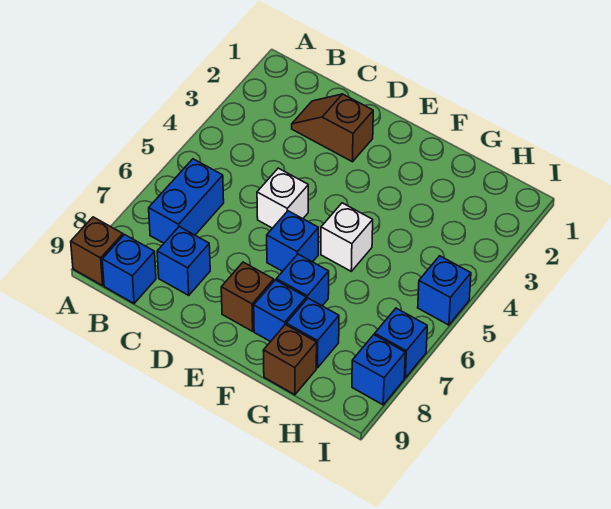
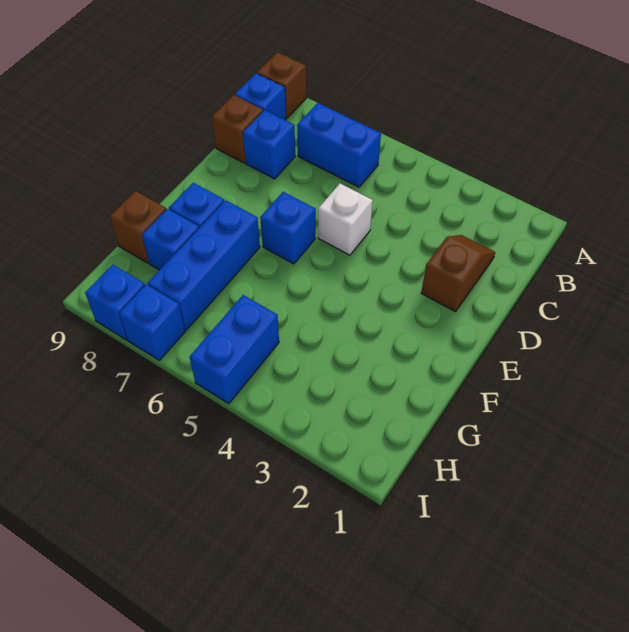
brown brick E8 level 1 -> brown brick C9 level 1
white brick F5 level 1 -> none
blue brick F7 level 1 -> blue brick F7:H7 level 1
blue brick I5 level 1 -> blue brick H5:I5 level 1

